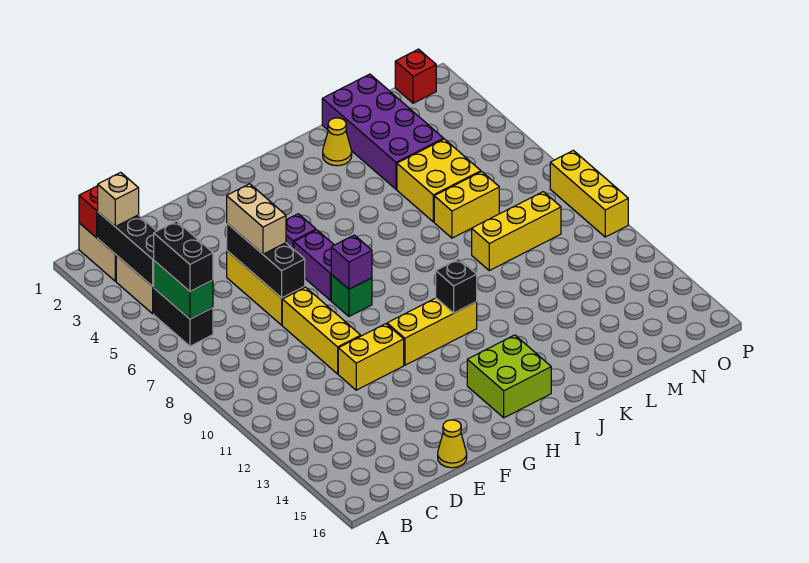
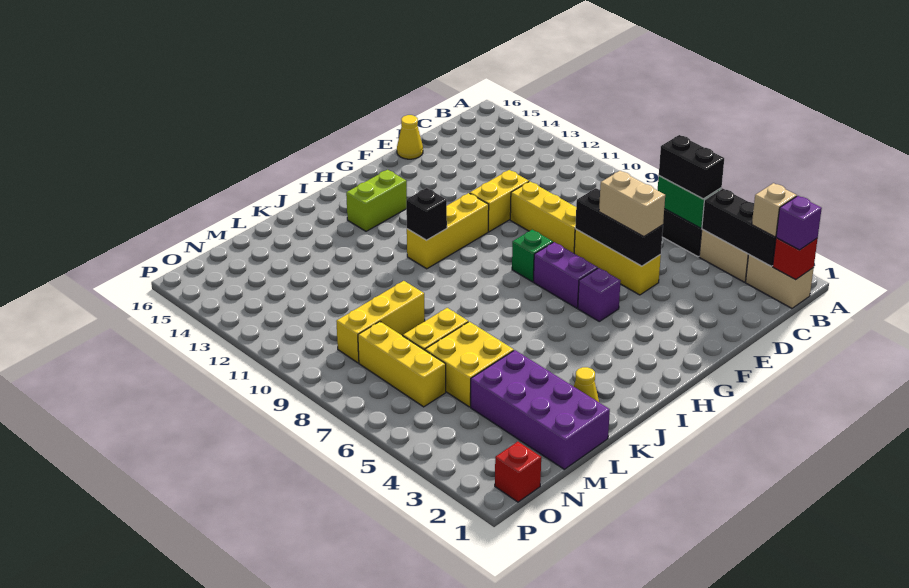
purple brick G8 level 2 -> purple brick B1 level 3
lime brick H14:I15 level 1 -> lime brick H14:I14 level 1
yellow brick P8:P10 level 1 -> yellow brick N6:N8 level 1

